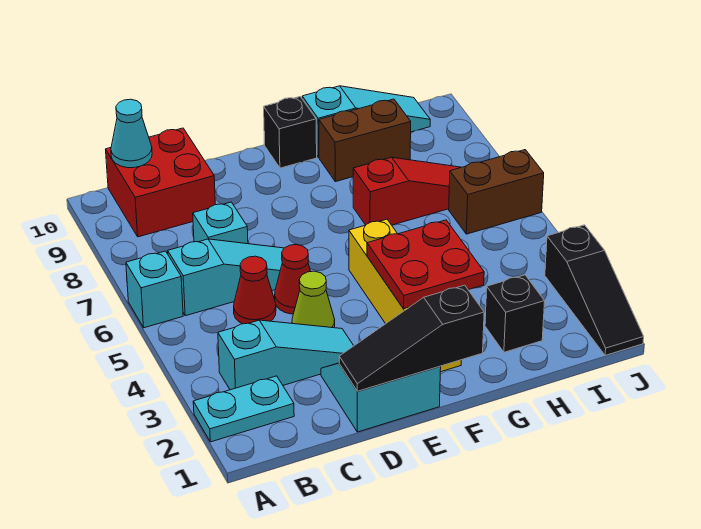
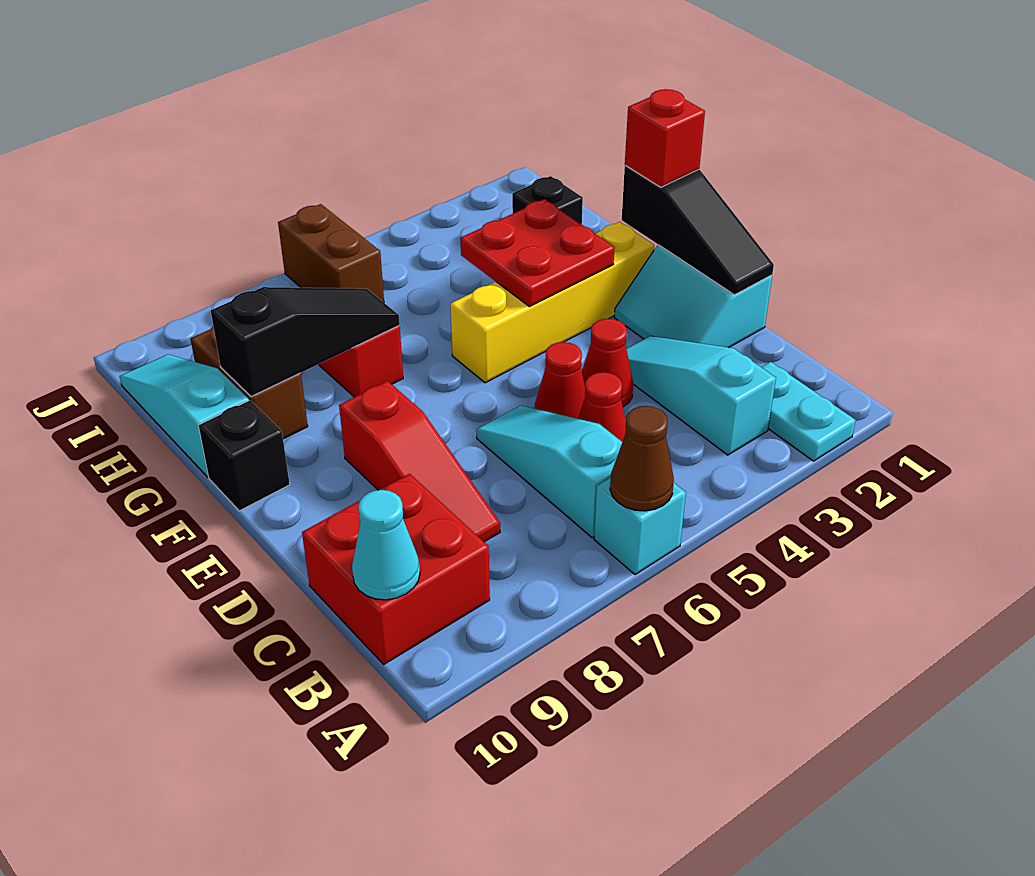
none -> brown cone A6 level 2
cyan brick C7 level 1 -> none
none -> red slope C8:E8 level 1 top E
lime cone D4 level 1 -> red cone D4 level 1
none -> red brick F1 level 3
black slope J1:J3 level 1 top 3 -> black slope G7:G9 level 2 top 9

